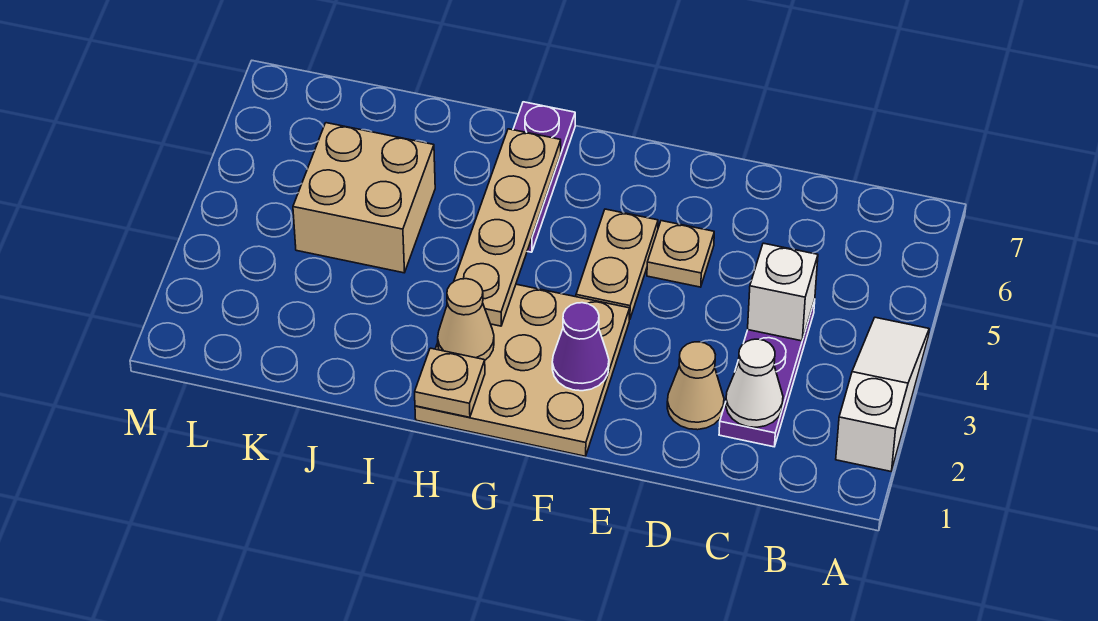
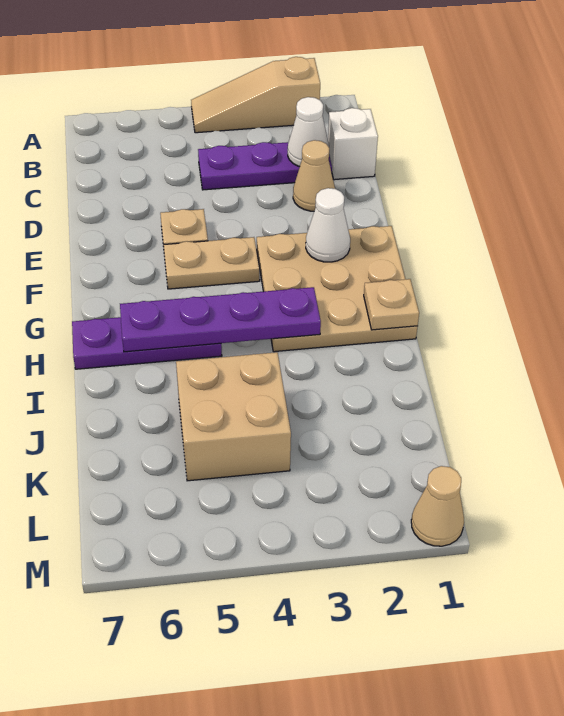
white slope A2:A4 level 1 top 2 -> tan slope A2:A4 level 1 top 2
white brick C4 level 2 -> white brick C1 level 1
purple cone F2 level 2 -> white cone F2 level 2
tan cone H2 level 2 -> tan cone M1 level 1
tan plate H3:H6 level 2 -> purple plate H3:H6 level 2

